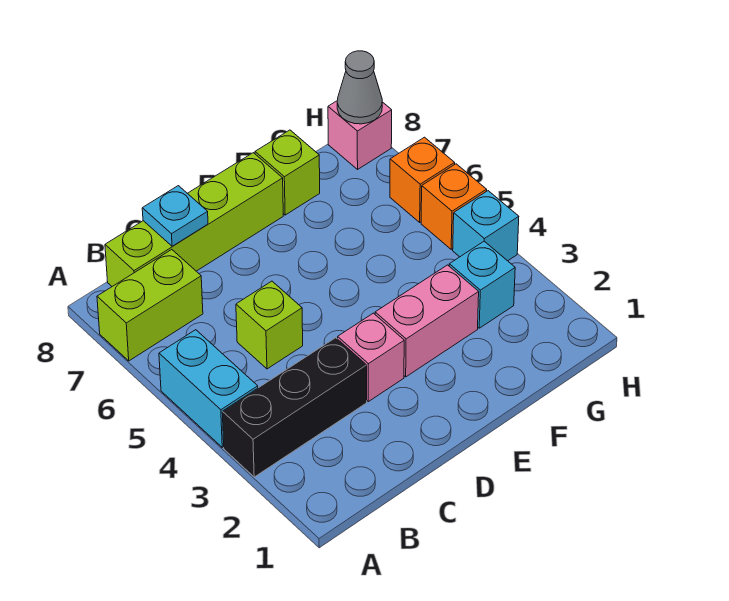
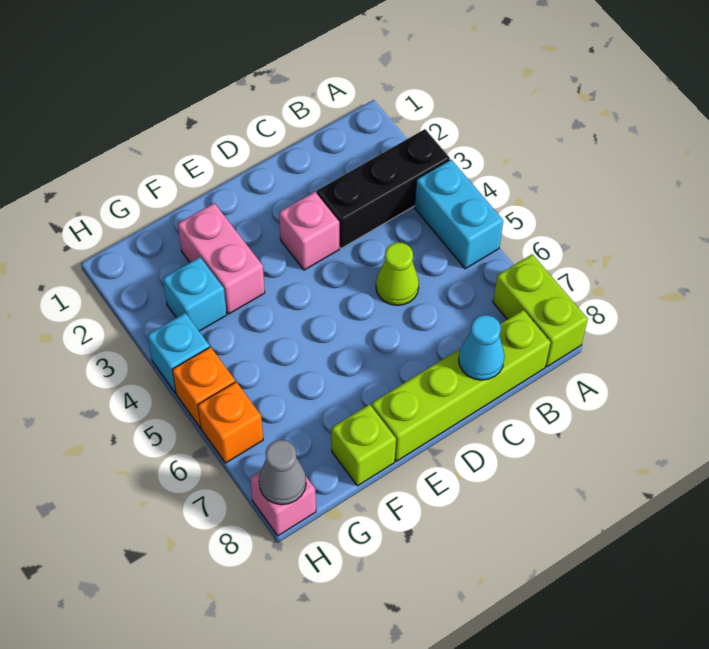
lime brick A7:B7 level 1 -> lime brick A7:A8 level 1
lime brick C5 level 1 -> lime cone C5 level 1
cyan plate C8 level 2 -> cyan cone C8 level 2
pink brick E3:F3 level 1 -> pink brick F2:F3 level 1

